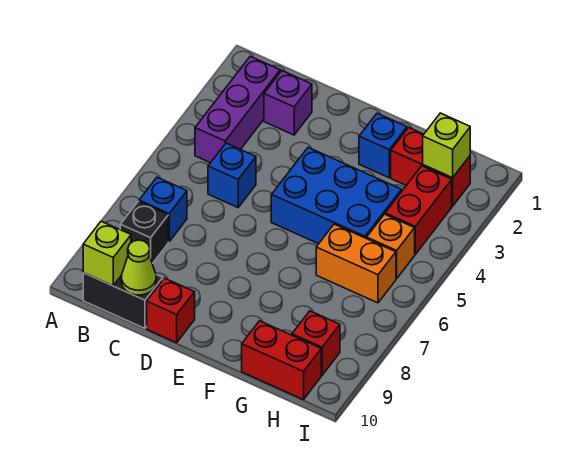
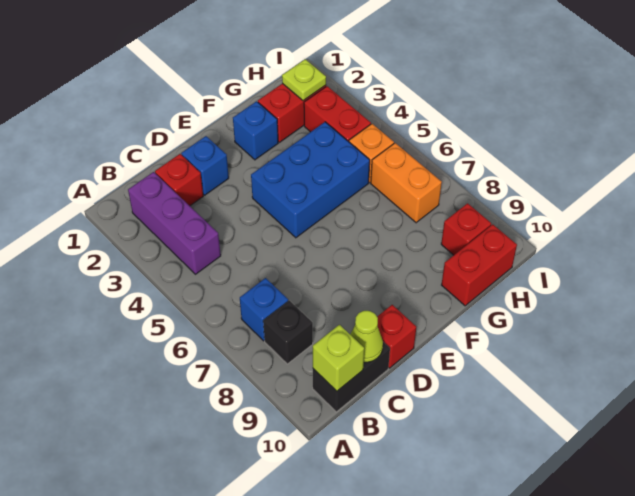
purple brick C2 level 1 -> red brick C2 level 1
blue brick C5 level 1 -> blue brick D2 level 1
orange brick G6:H6 level 1 -> orange brick H6:H7 level 1
lime brick H2 level 2 -> lime plate H2 level 2

